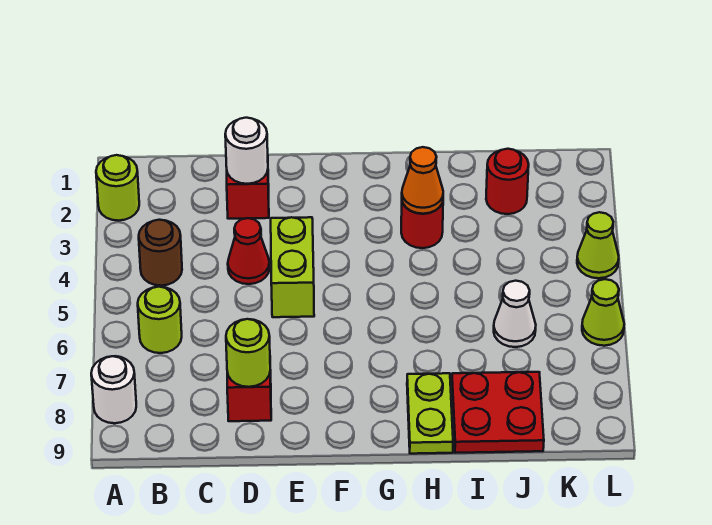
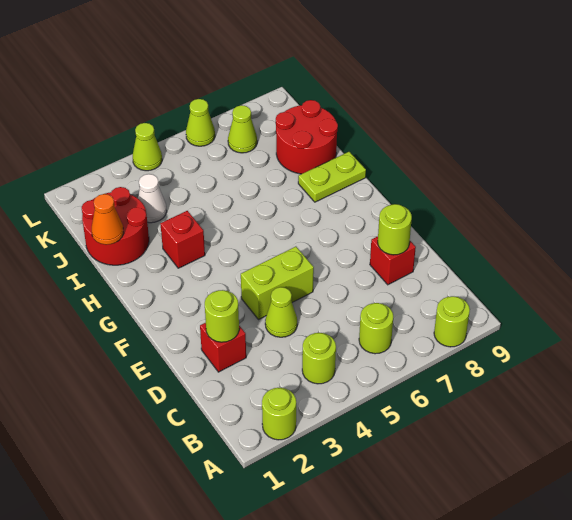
white round brick A8 level 1 -> lime round brick A8 level 1
brown round brick B4 level 1 -> lime round brick B4 level 1
white round brick D2 level 2 -> lime round brick D2 level 2
red cone D4 level 1 -> lime cone D4 level 1
red round brick H3 level 1 -> red brick H3 level 1
orange cone H3 level 2 -> orange cone I1 level 2
red plate I8:J9 level 1 -> red round brick I8:J9 level 1
red round brick J2 level 1 -> red round brick I1:J2 level 1
white cone J6 level 1 -> white cone J3 level 1
none -> lime cone K7 level 1

